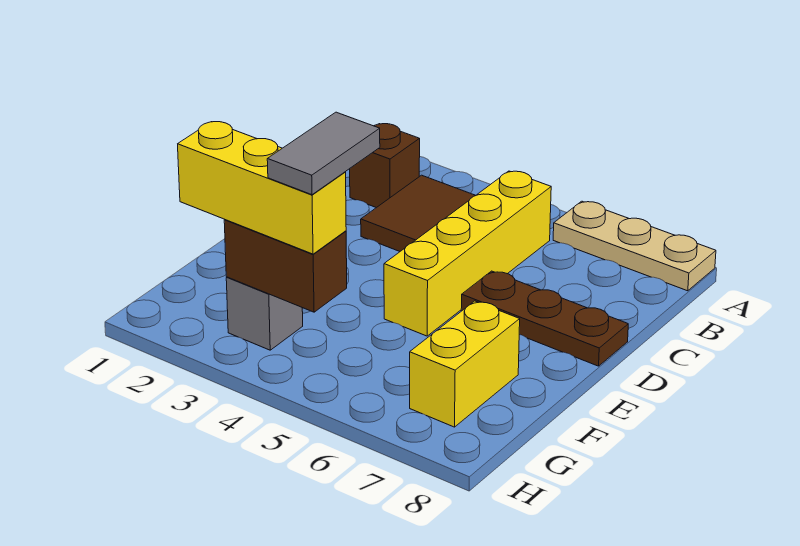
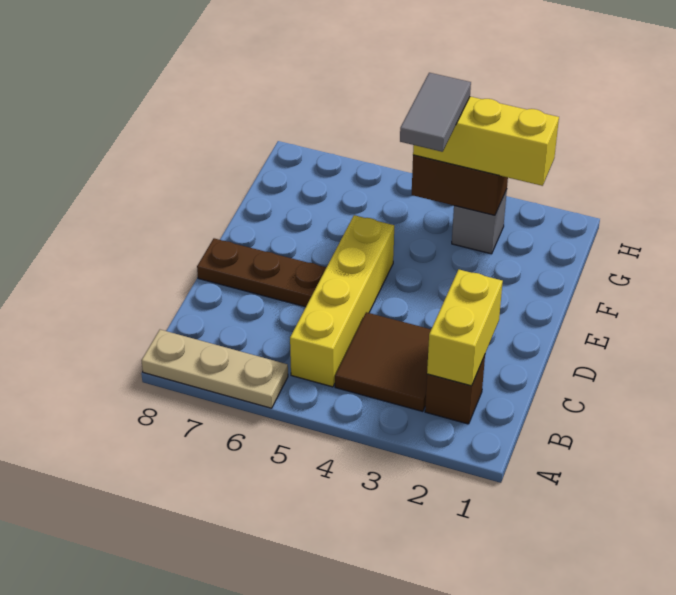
yellow brick F7:G7 level 1 -> yellow brick B2:C2 level 2

